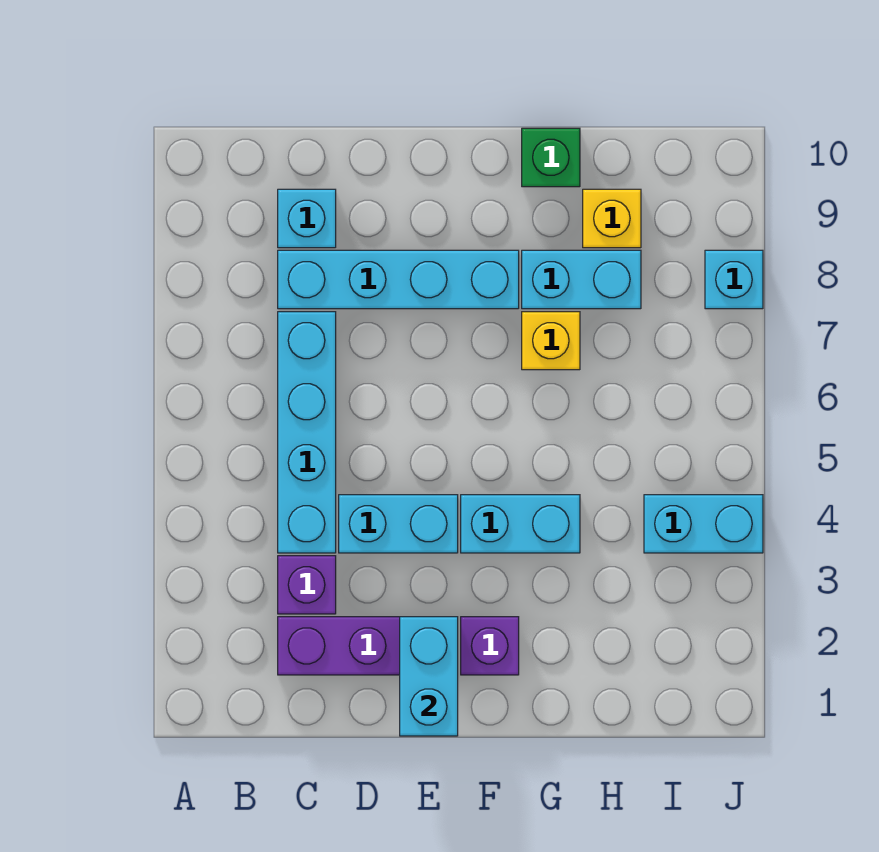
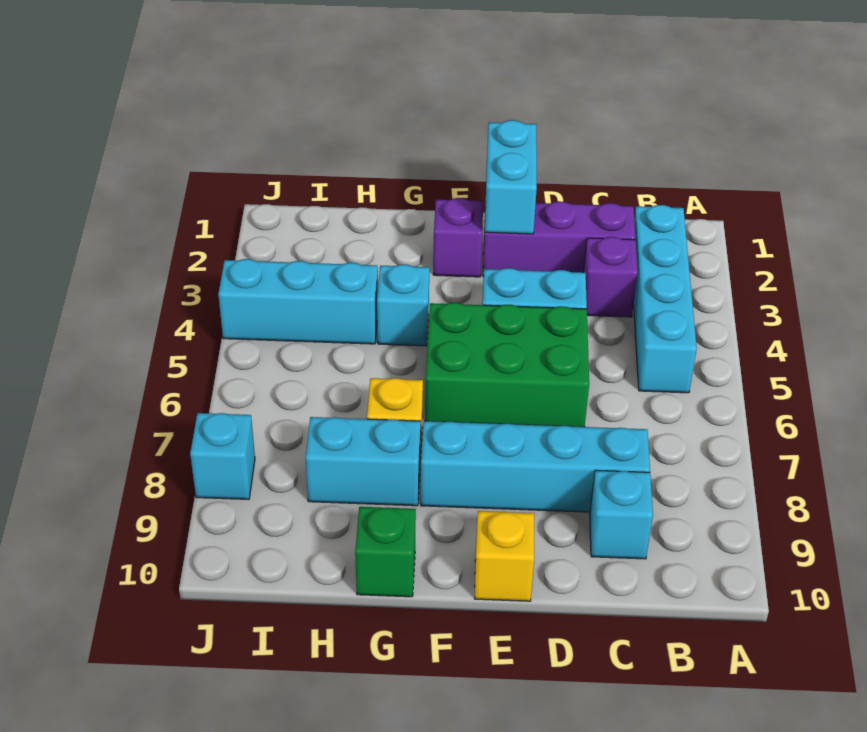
cyan brick C4:C7 level 1 -> cyan brick B2:B5 level 1
none -> green brick D5:F6 level 1
cyan brick F4:G4 level 1 -> cyan brick G4 level 1
yellow brick H9 level 1 -> yellow brick E10 level 1
cyan brick I4:J4 level 1 -> cyan brick H4:J4 level 1

